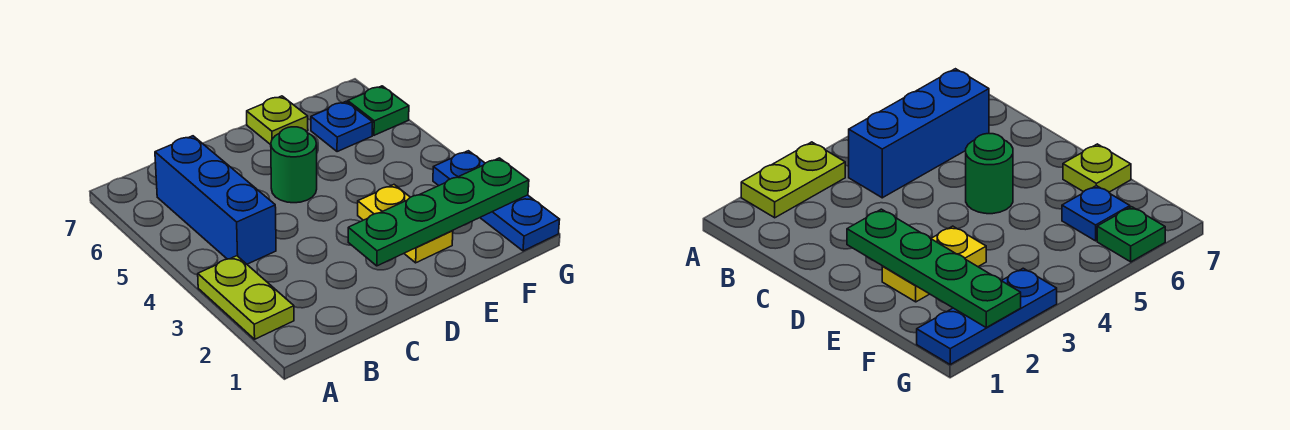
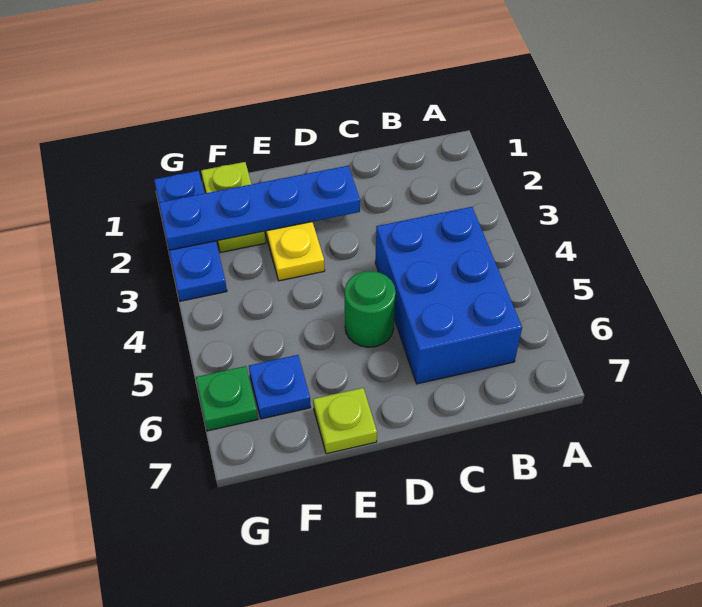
lime plate A2:A3 level 1 -> lime plate F1:F2 level 1
blue brick B4:B6 level 1 -> blue brick B4:C6 level 1
green plate D2:G2 level 2 -> blue plate D2:G2 level 2

